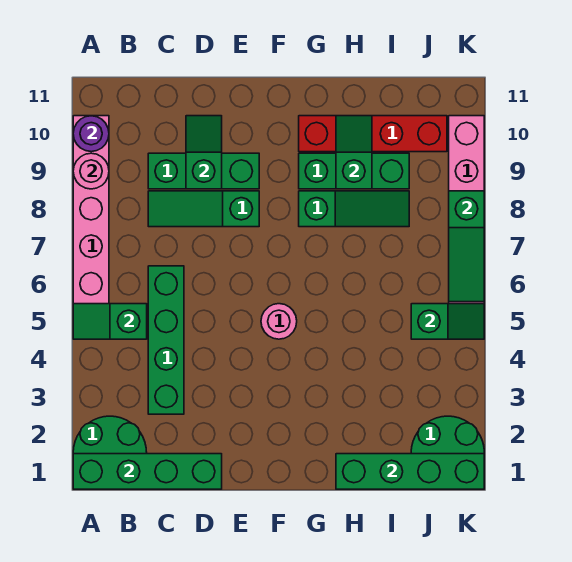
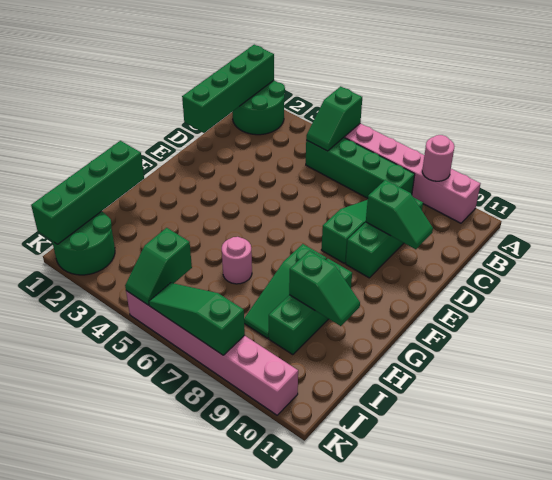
green slope A5:B5 level 2 top B -> green slope A5:B5 level 2 top A
purple round brick A10 level 2 -> none
green brick C3:C6 level 1 -> green brick B5:B8 level 1
pink round brick F5 level 1 -> pink round brick H6 level 1
red brick G10:J10 level 1 -> none

